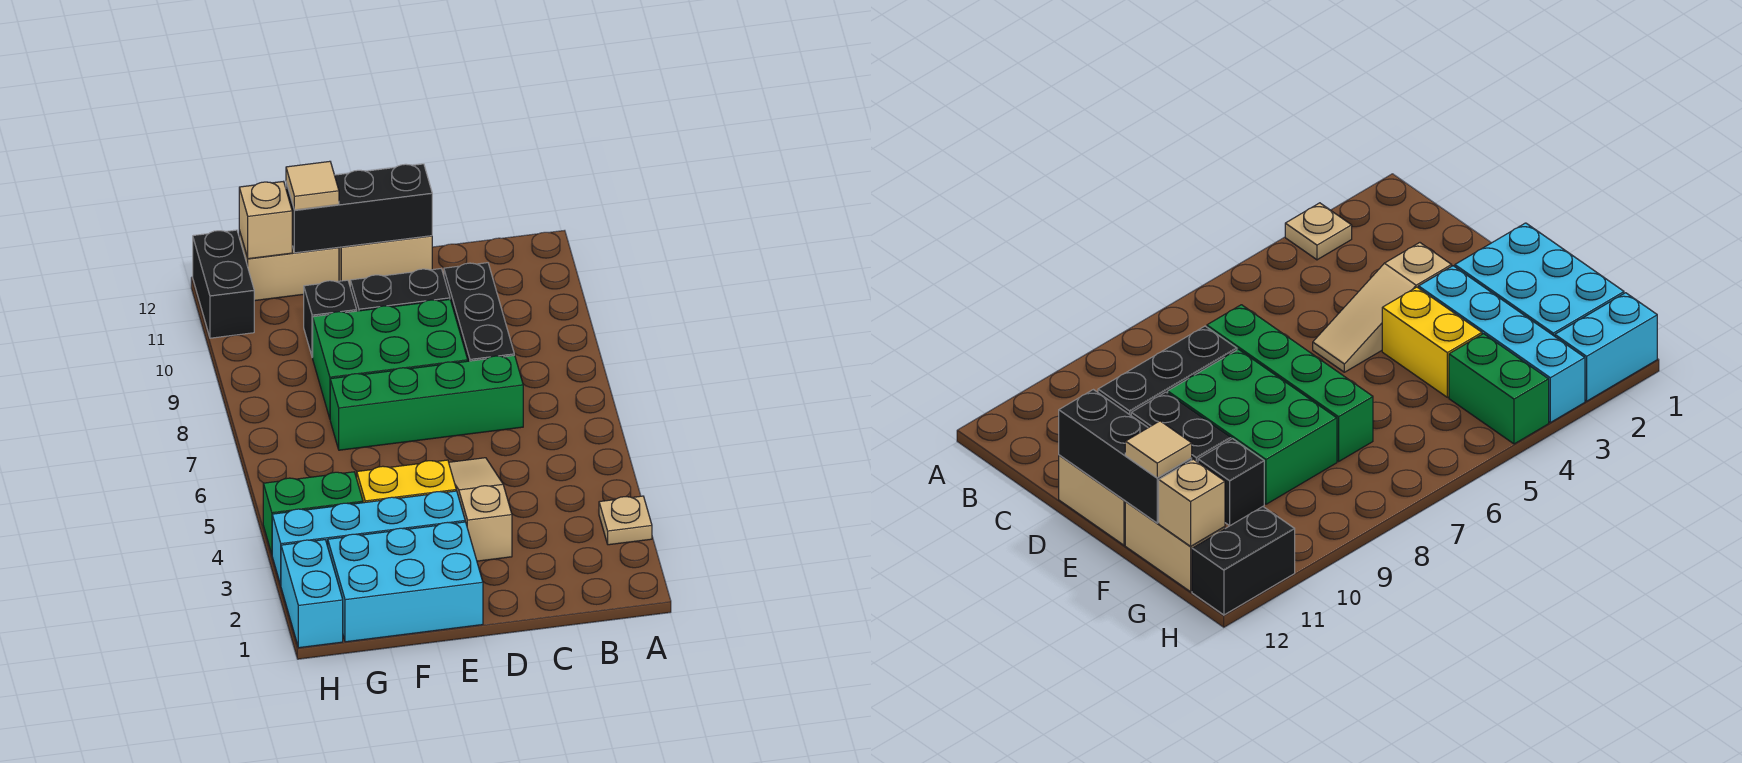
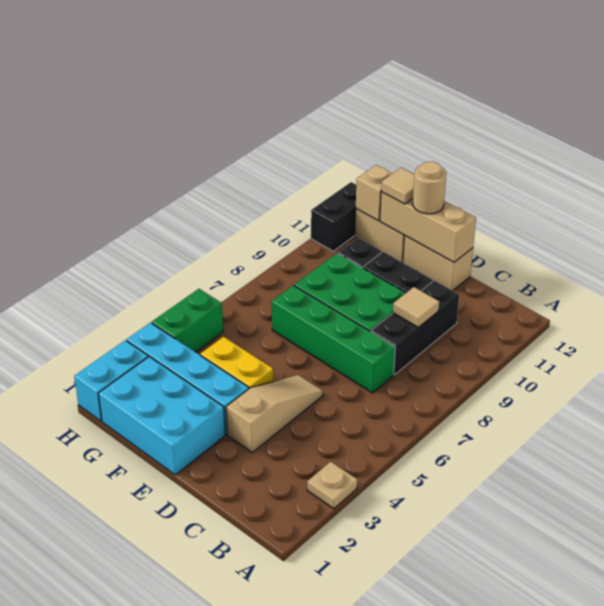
none -> tan tile C9 level 2
black brick D12:F12 level 2 -> tan brick D12:F12 level 2
none -> tan round brick E12 level 3
green brick G4:H4 level 1 -> green brick H4:H5 level 1

